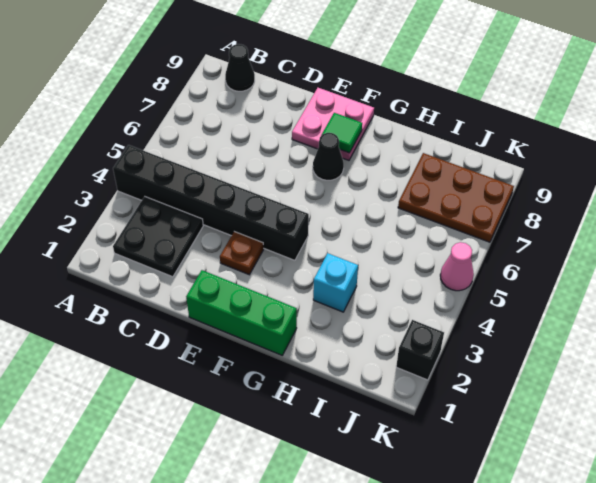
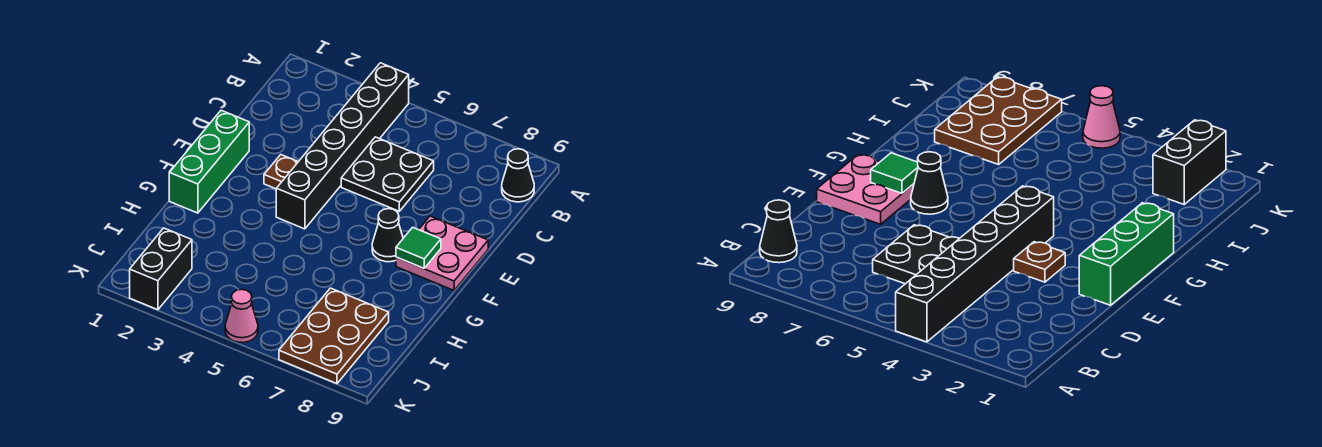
black plate B2:C3 level 1 -> black plate C5:D6 level 1
cyan brick H3 level 1 -> none
black brick K2 level 1 -> black brick J2:K2 level 1

